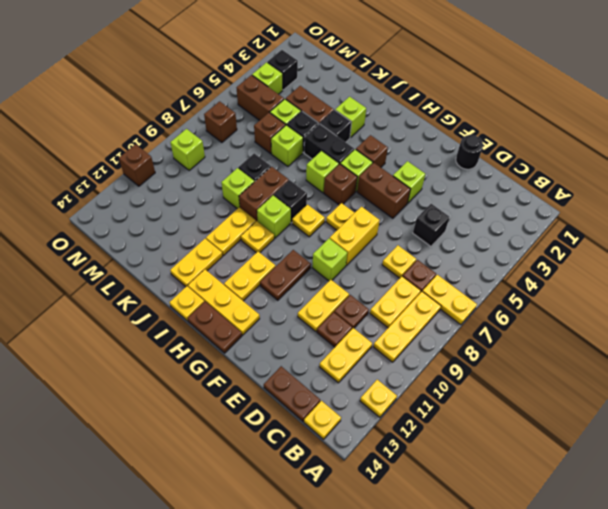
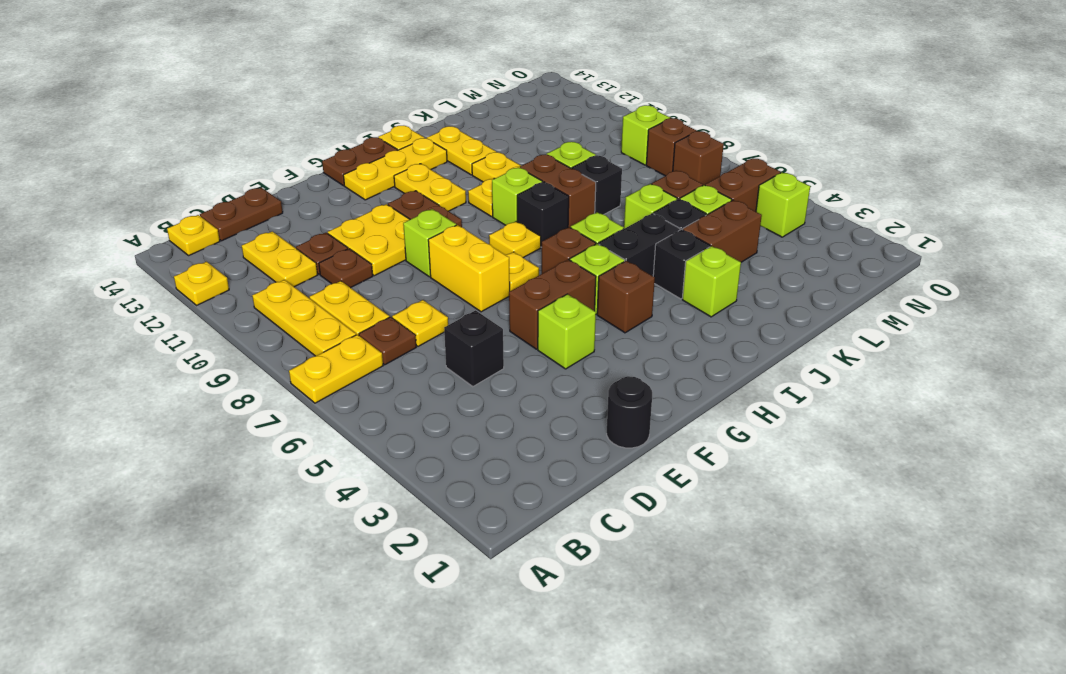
yellow plate E10:E11 level 1 -> yellow plate E10:F11 level 1
black brick N3 level 1 -> none
brown brick O11 level 1 -> brown brick N8 level 1

